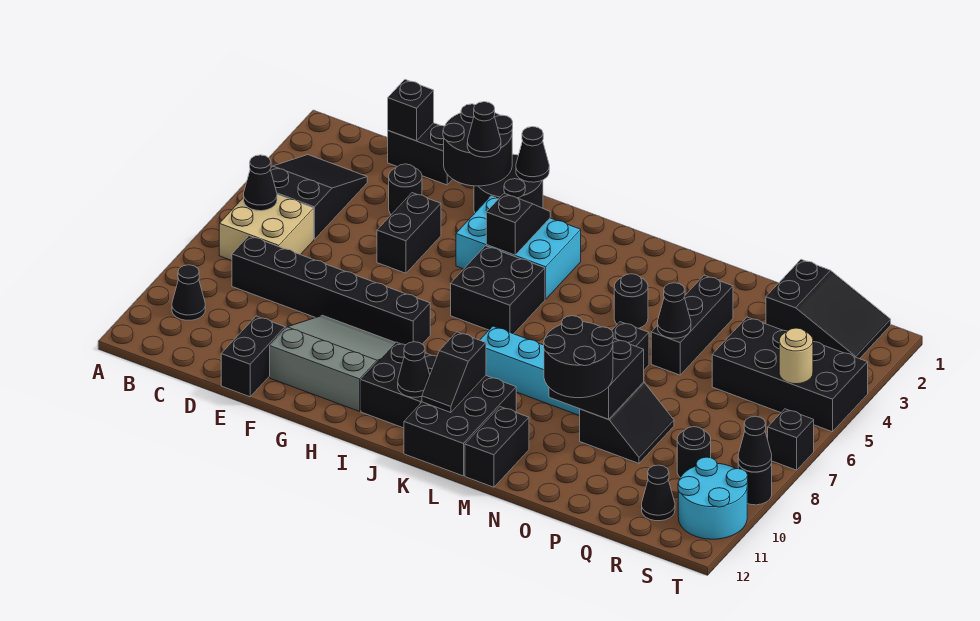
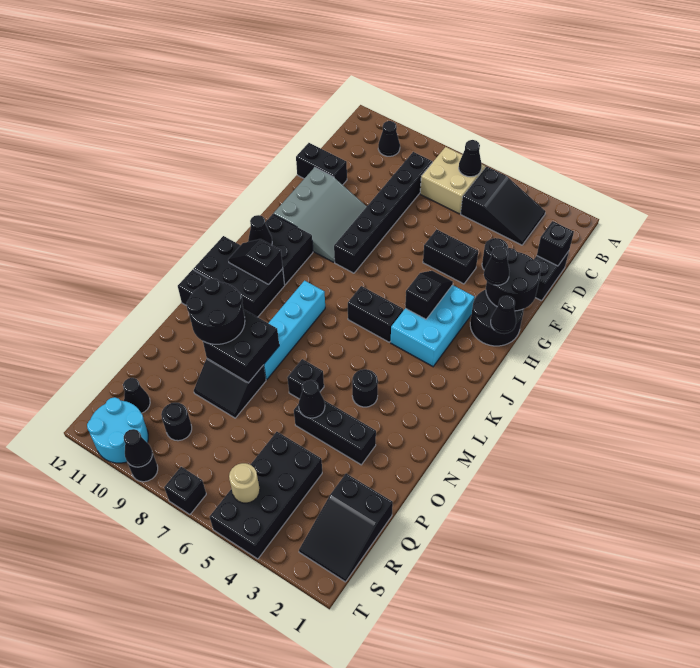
black slope I3:I4 level 2 top 4 -> black slope H4:I4 level 2 top I
black brick I5:J6 level 1 -> black brick J5:J6 level 1

